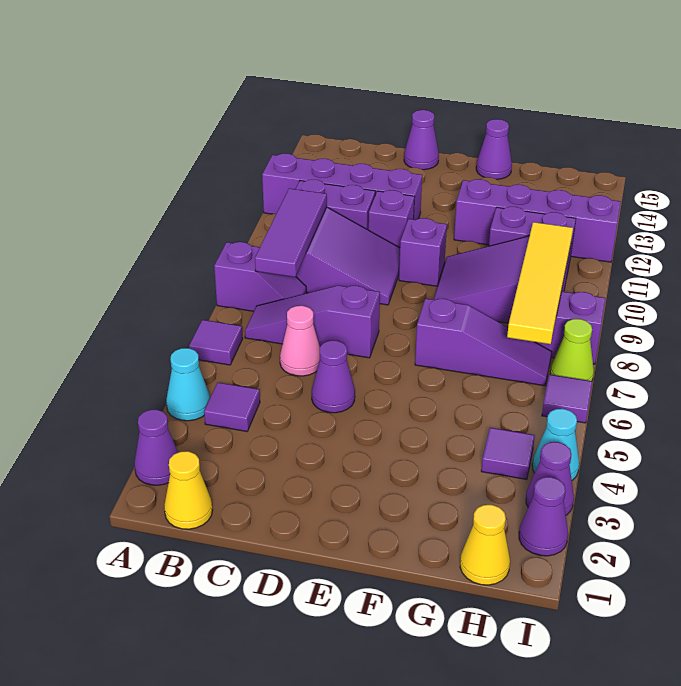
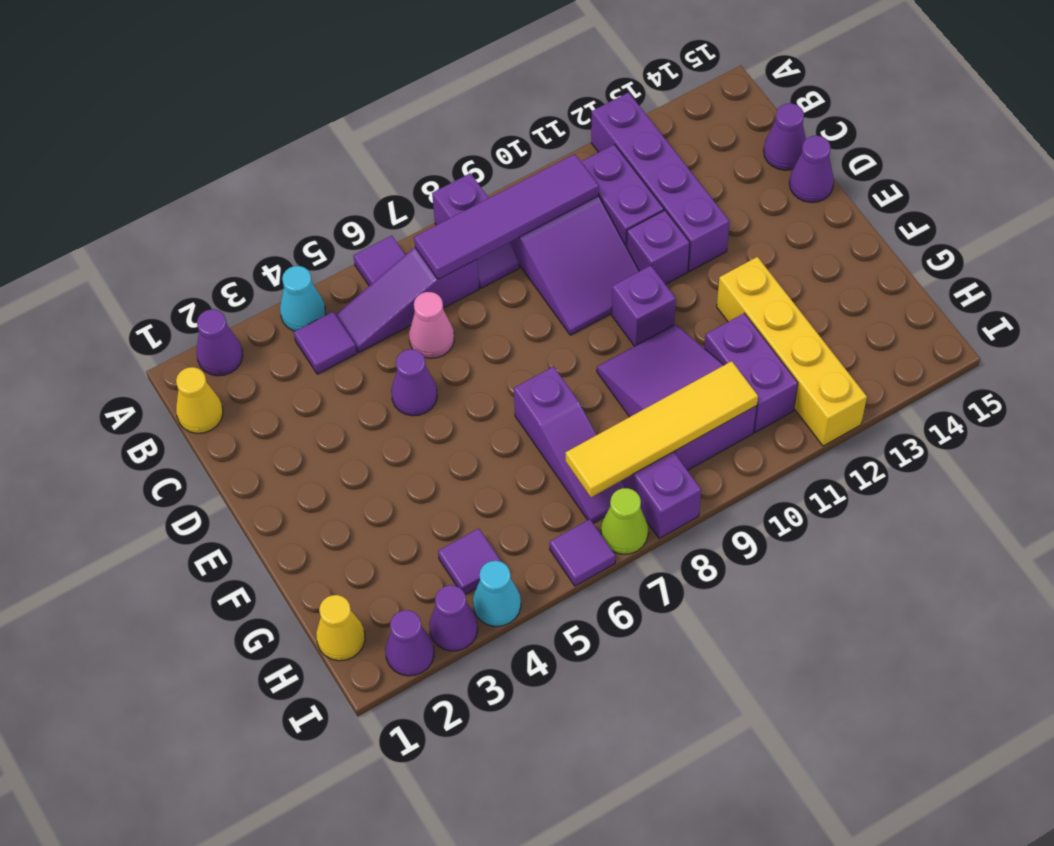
purple slope B7:D7 level 1 top D -> purple slope B5:B7 level 1 top 7
purple tile B8:B10 level 2 -> purple tile B7:B10 level 2
purple brick F12:I12 level 1 -> yellow brick F12:I12 level 1
purple cone F15 level 1 -> purple cone C15 level 1

